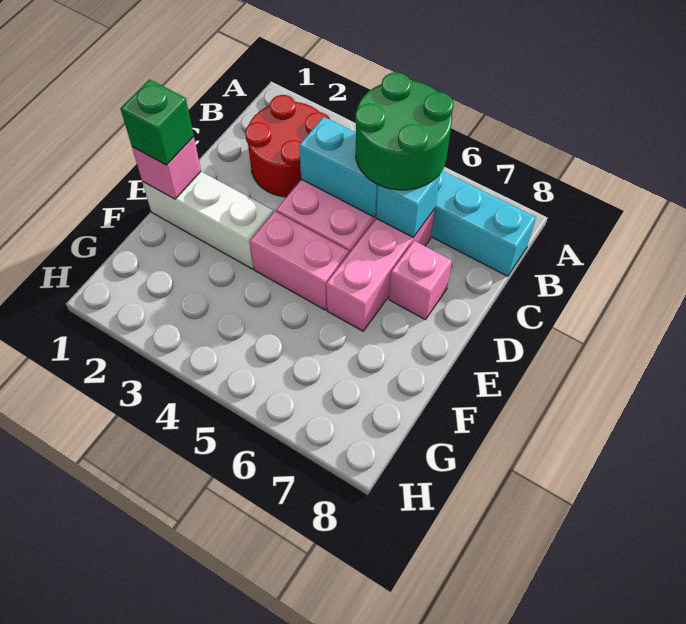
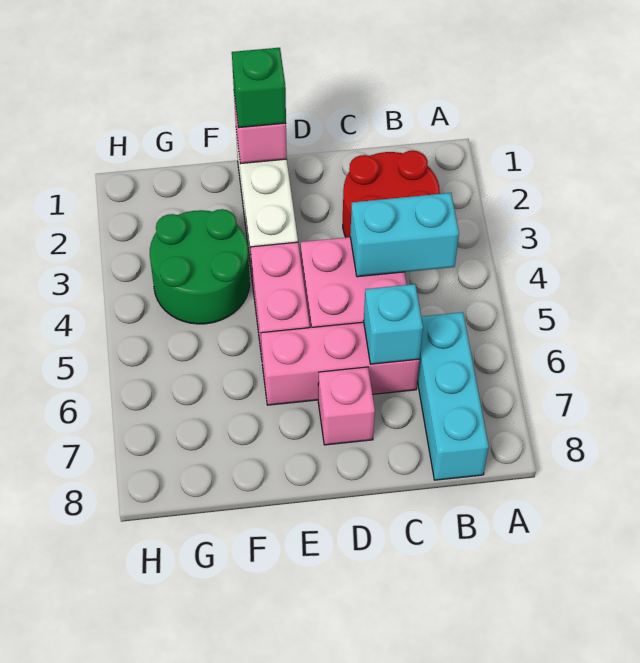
green round brick B5:C6 level 3 -> green round brick F3:G4 level 1
cyan brick C4:C5 level 2 -> cyan brick B4:C4 level 2

